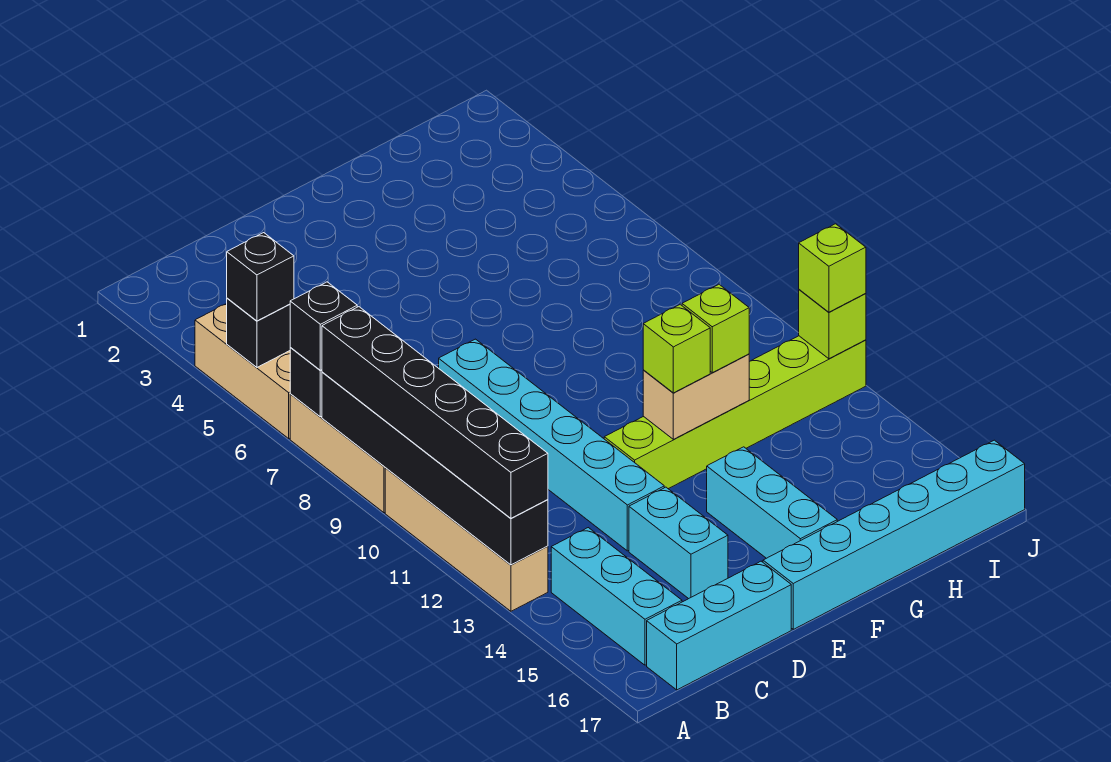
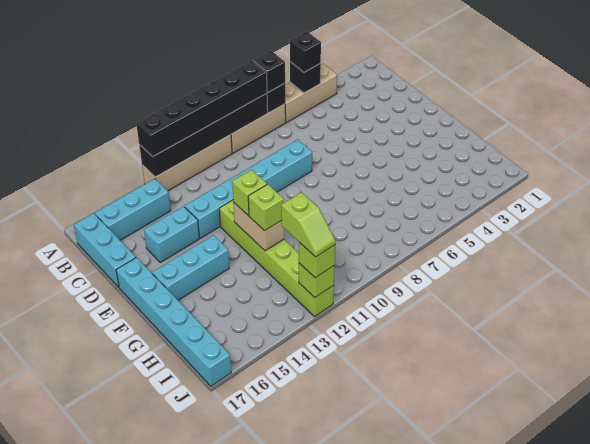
none -> lime slope I12:J12 level 4 top I

